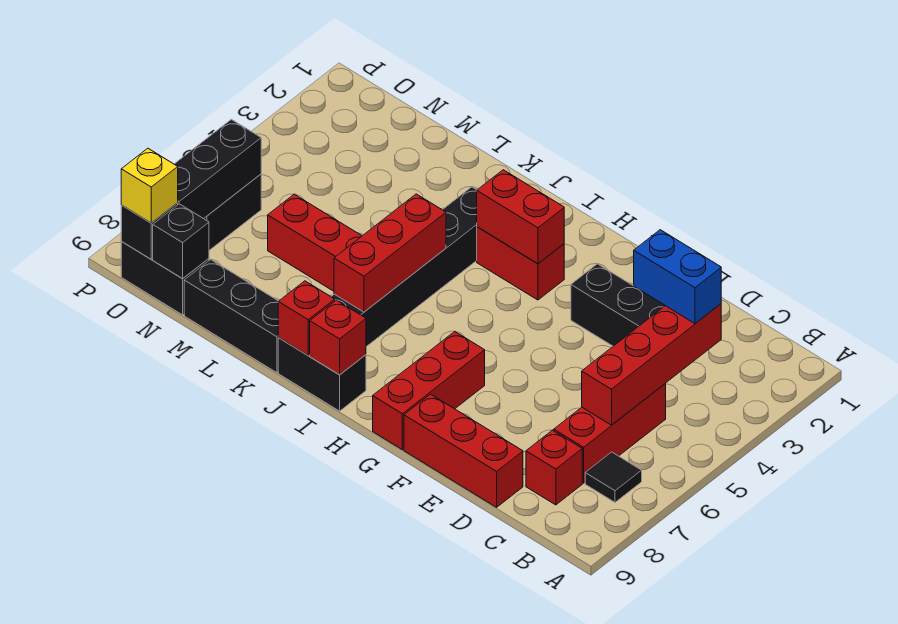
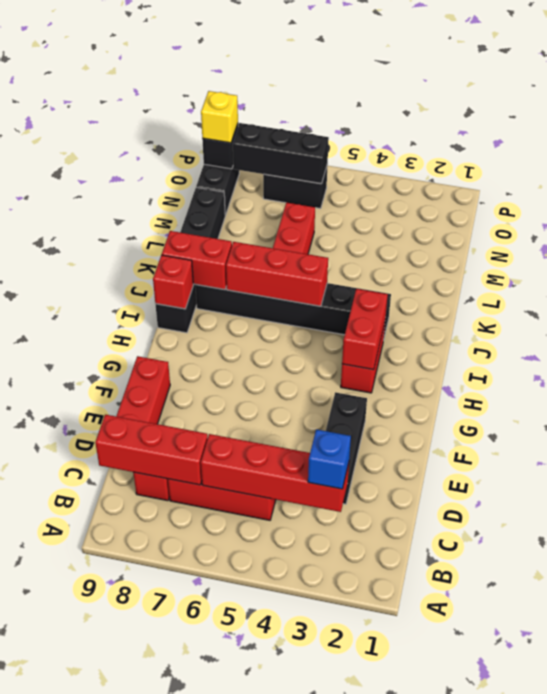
black tile B7 level 1 -> none
blue brick C3:D3 level 3 -> blue brick C3 level 3
red brick G7:G9 level 1 -> red brick C7:C9 level 2
red brick J9 level 2 -> red brick J8:J9 level 2
black brick N9 level 2 -> none

